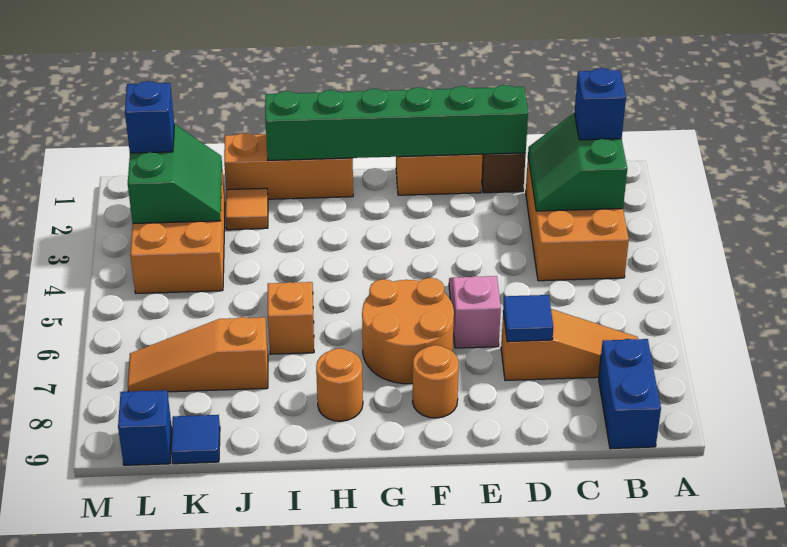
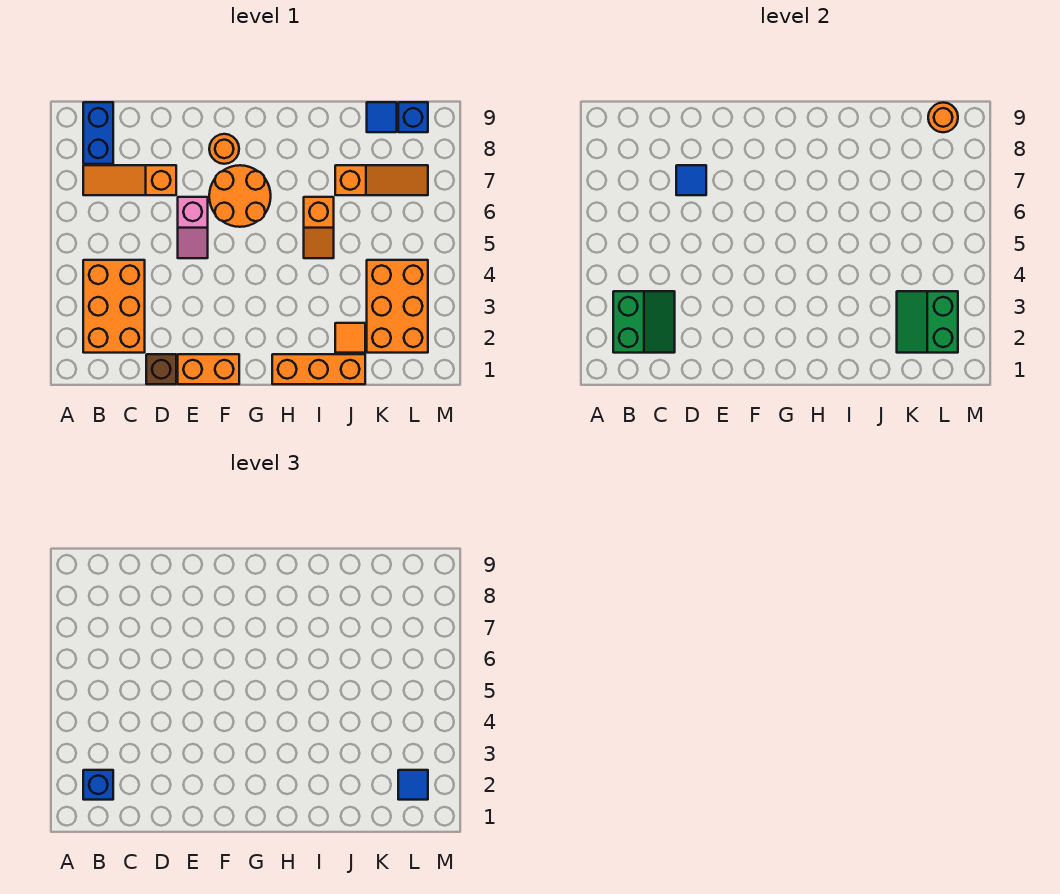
green brick D1:I1 level 2 -> none
orange round brick H8 level 1 -> orange round brick L9 level 2
blue brick L2 level 3 -> blue tile L2 level 3

